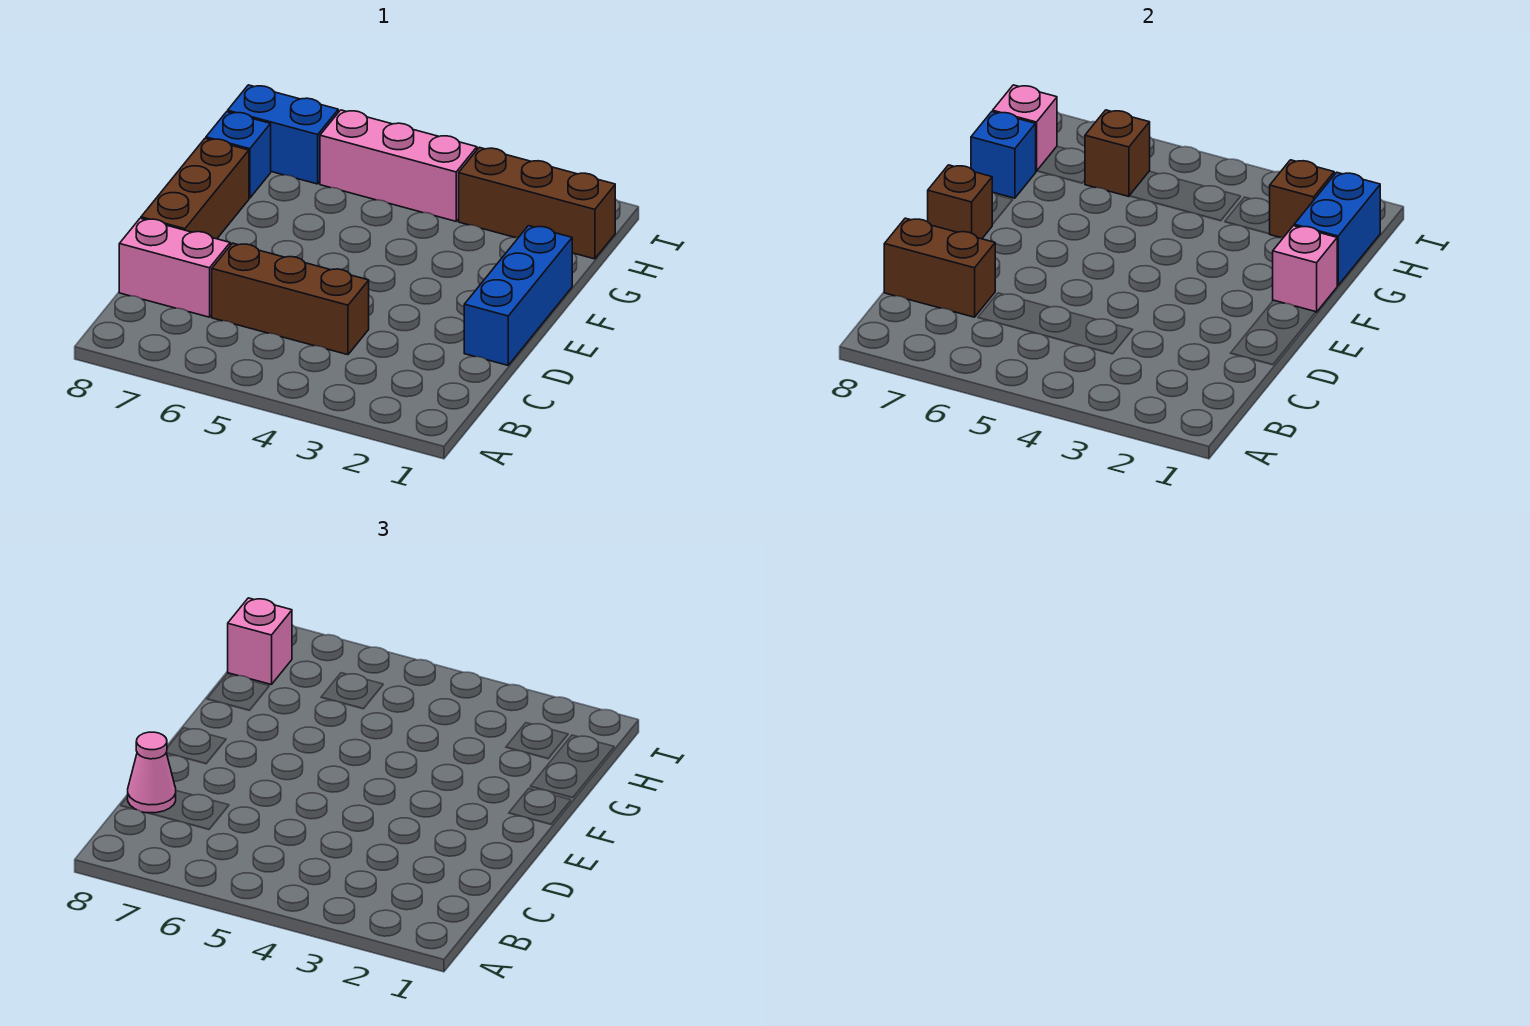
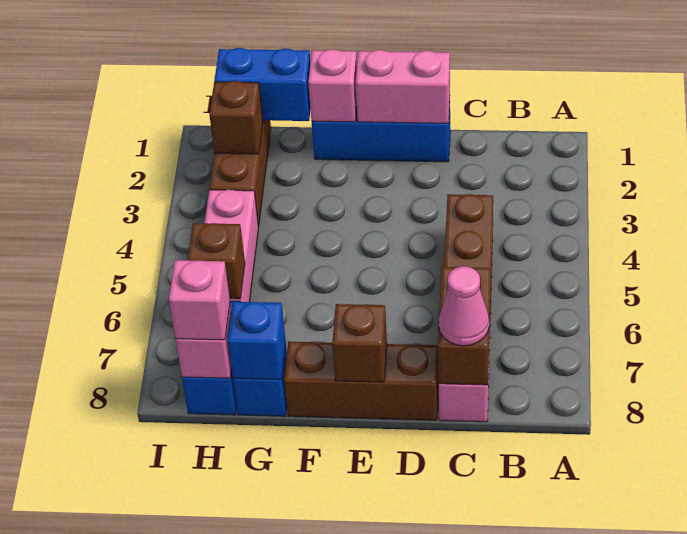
none -> pink brick D1:E1 level 2

